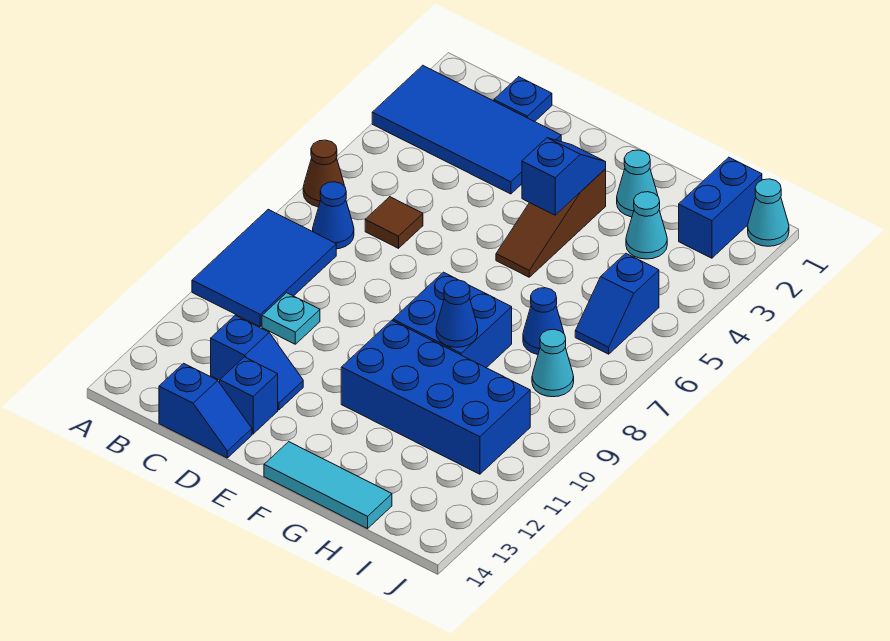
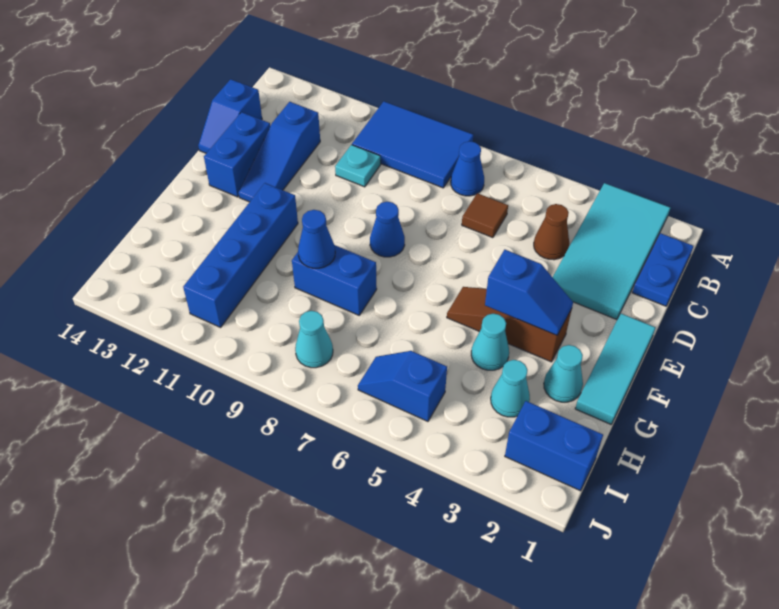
blue tile A2:D3 level 1 -> cyan tile A2:D3 level 1
brown cone A6 level 1 -> brown cone C4 level 1
blue plate C1 level 1 -> blue plate B1:C1 level 1
blue slope C12:D12 level 1 top C -> blue slope C12:E12 level 1 top C
blue brick D13 level 1 -> blue brick D13:E13 level 1
blue brick F8:G9 level 1 -> blue brick G8:G9 level 1
blue brick F10:I11 level 1 -> blue brick F11:I11 level 1
cyan tile F14:H14 level 1 -> cyan tile E1:G1 level 1
blue cone H7 level 1 -> blue cone E8 level 1
cyan cone J1 level 1 -> cyan cone G4 level 1

